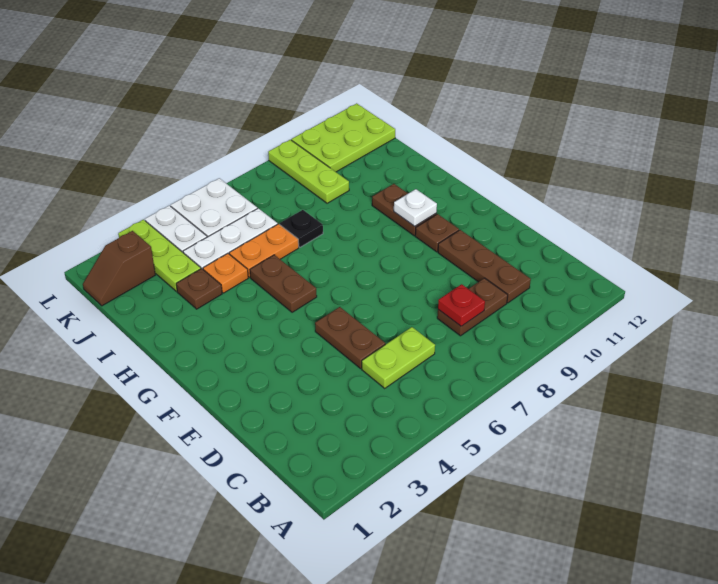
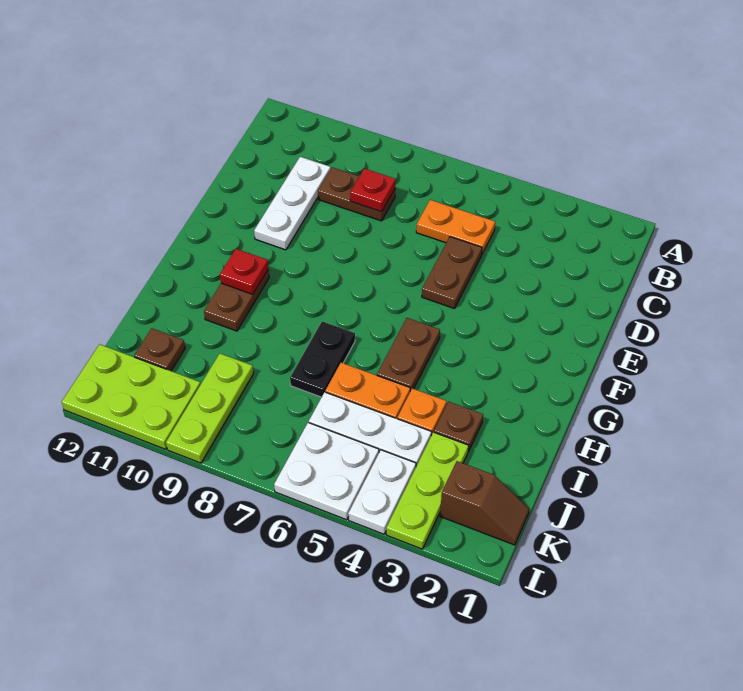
lime plate C5:C6 level 1 -> orange plate C5:C6 level 1
brown plate C10:E10 level 1 -> white plate C10:E10 level 1
brown plate F10 level 1 -> brown plate J11 level 1
white plate G10 level 2 -> red plate G10 level 2
black plate I7 level 1 -> black plate H7:I7 level 1

